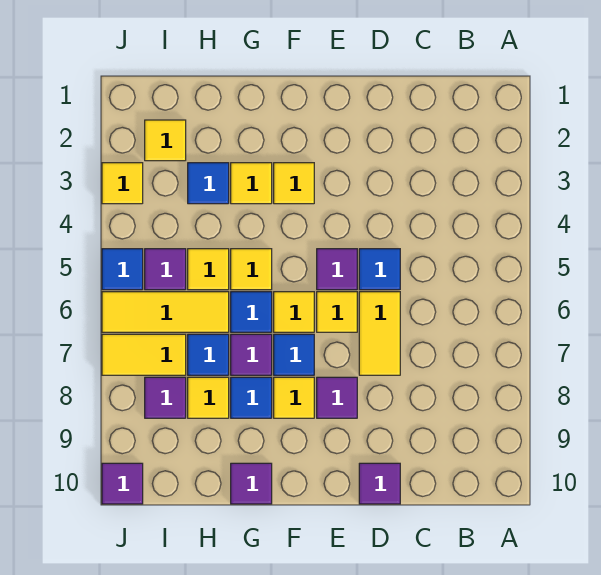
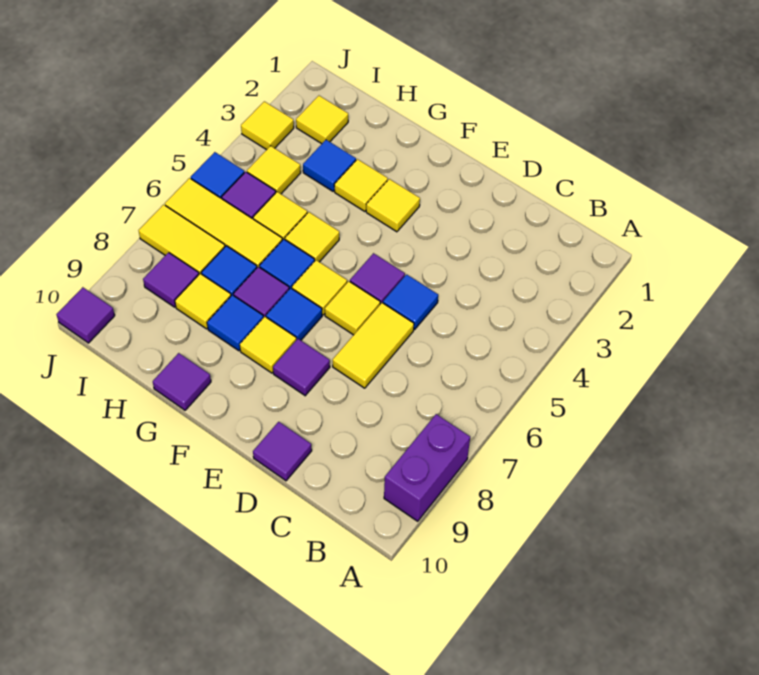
none -> purple brick A8:A9 level 1
none -> yellow tile I4 level 1

